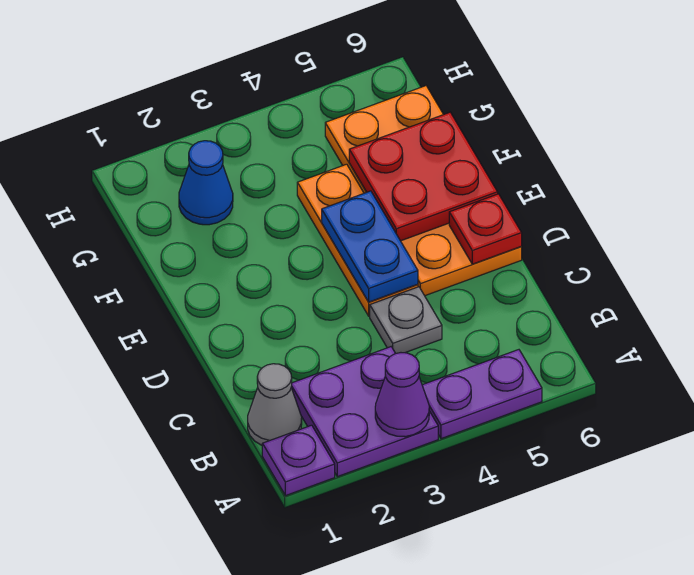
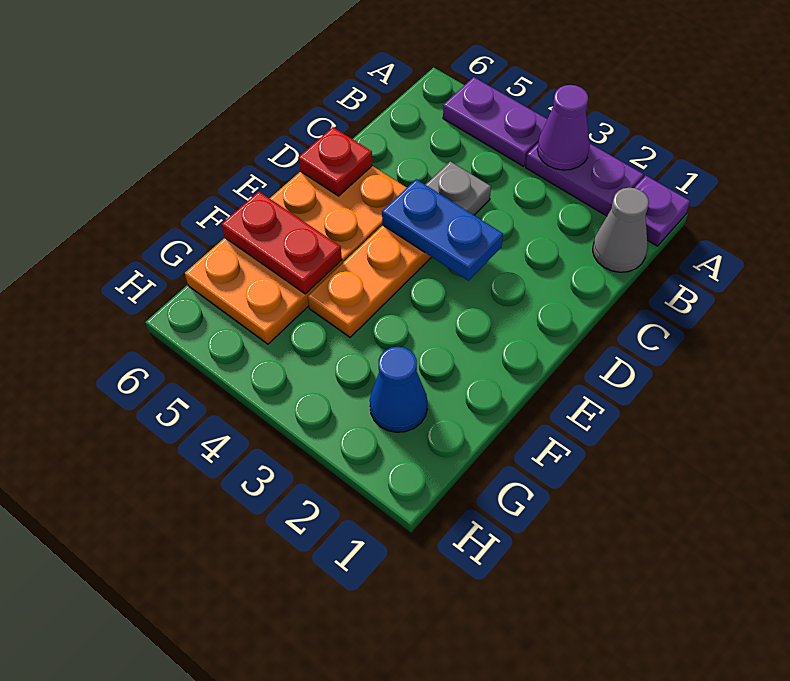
purple plate A2:B3 level 1 -> purple plate A2:A3 level 1
blue plate D4:E4 level 2 -> blue plate D3:D4 level 2
red plate E5:F6 level 2 -> red plate F5:F6 level 2

